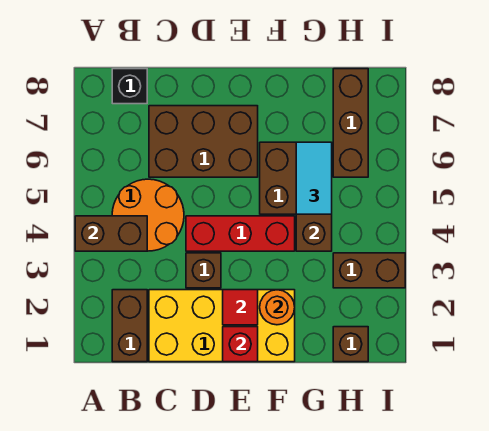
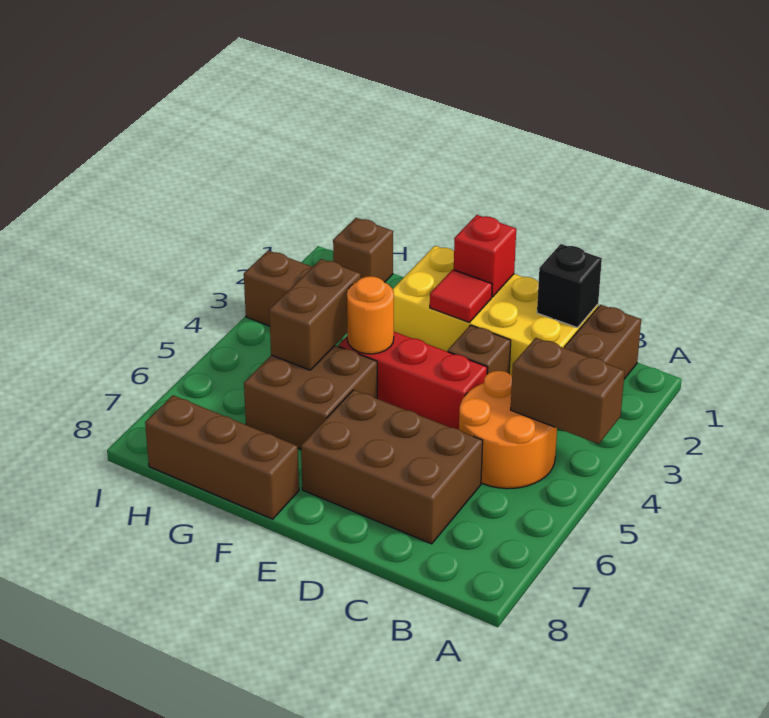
black brick B8 level 1 -> black brick C1 level 2
orange round brick F2 level 2 -> orange round brick F4 level 2
cyan tile G5:G6 level 3 -> none
brown brick H6:H8 level 1 -> brown brick F8:H8 level 1

